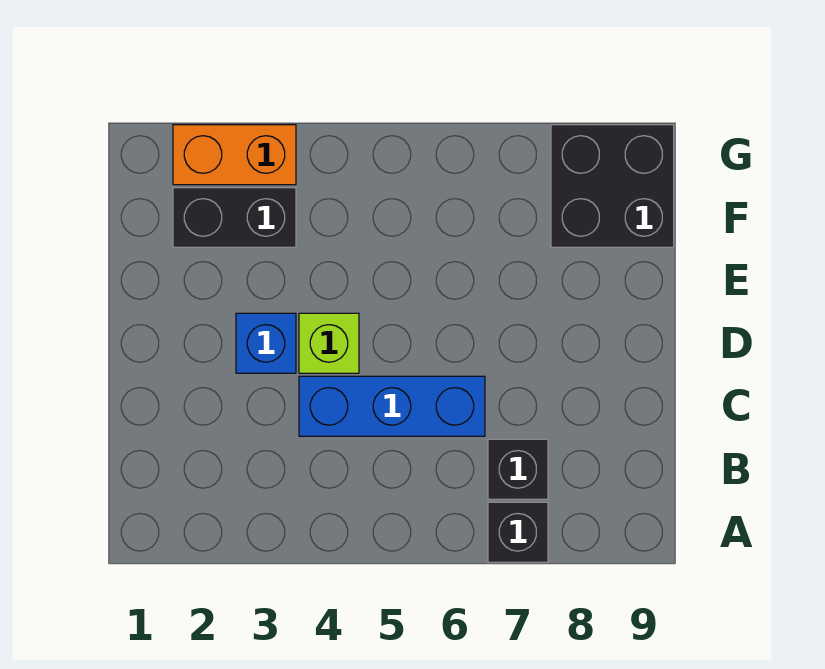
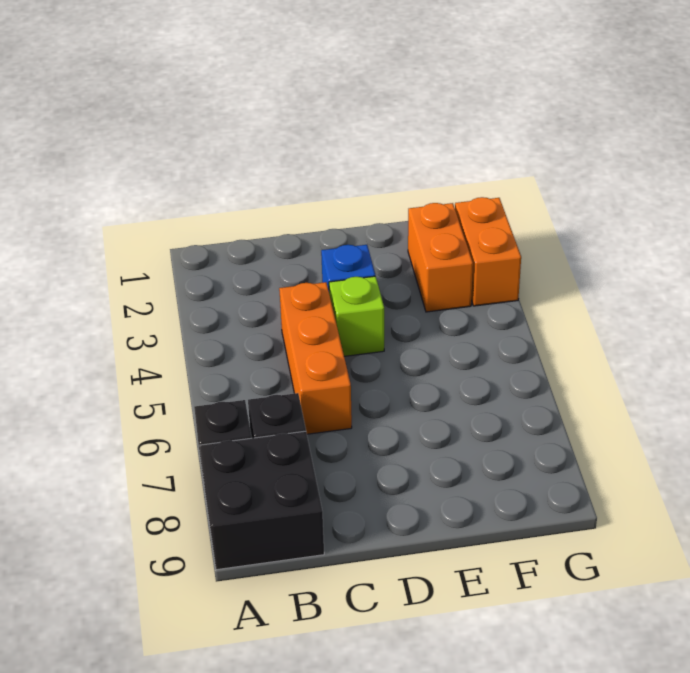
blue brick C4:C6 level 1 -> orange brick C4:C6 level 1
black brick F2:F3 level 1 -> orange brick F2:F3 level 1
black brick F8:G9 level 1 -> black brick A8:B9 level 1

